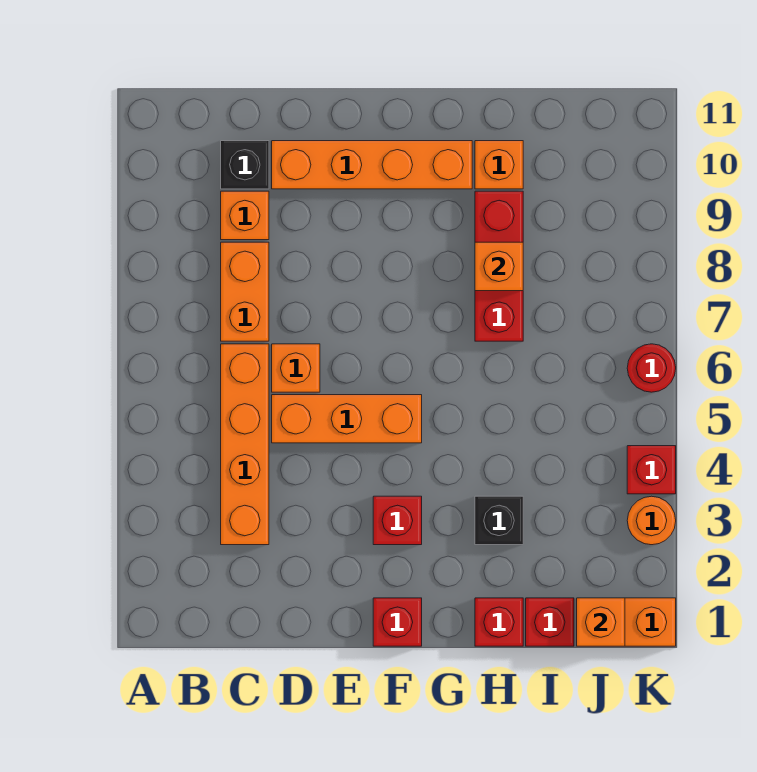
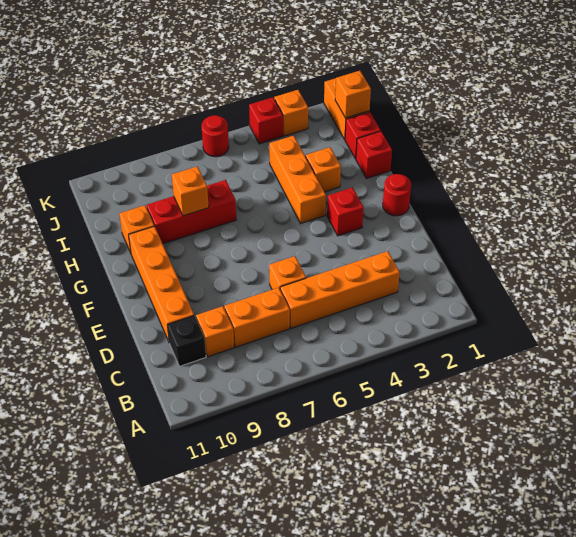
orange brick D5:F5 level 1 -> orange brick G4:I4 level 1
red brick F1 level 1 -> red round brick F1 level 1
black brick H3 level 1 -> orange brick H3 level 1
orange round brick K3 level 1 -> orange brick K3 level 1

